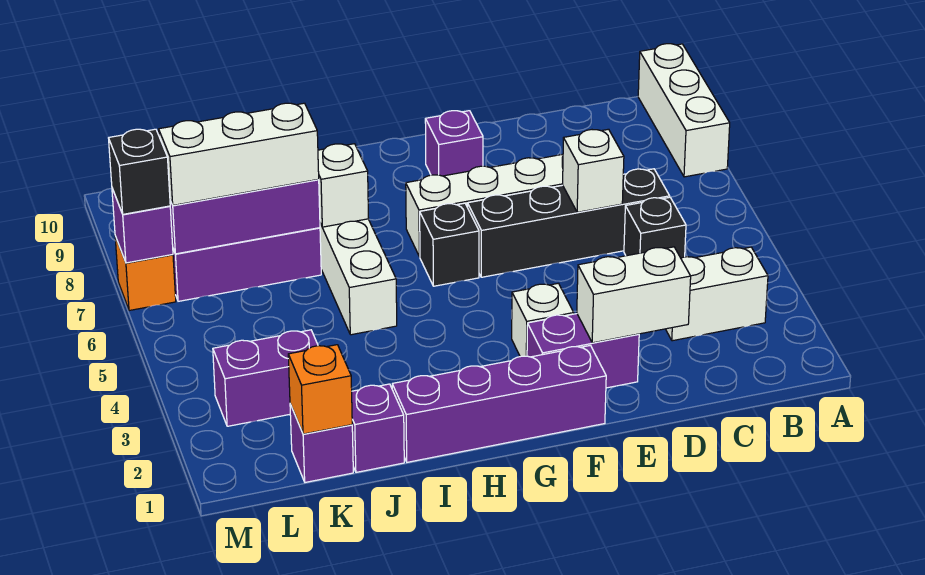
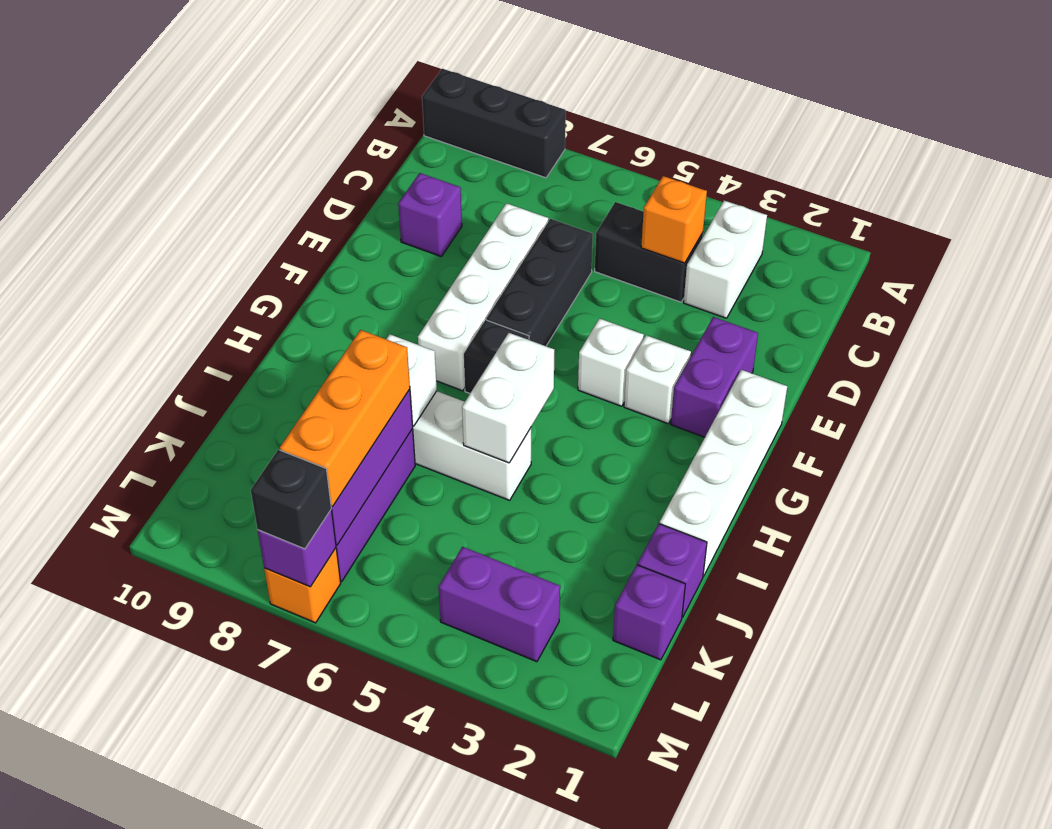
white brick A8:A10 level 1 -> black brick A8:A10 level 1
black brick C5 level 1 -> black brick C4:C5 level 1
black brick C6:F6 level 1 -> black brick D6:F6 level 1
white brick D2:E2 level 2 -> white brick H5:I5 level 2
white brick D6 level 2 -> white brick F4 level 1
purple brick F1:I1 level 1 -> white brick F1:I1 level 1
purple brick F9 level 1 -> purple brick D9 level 1
white brick J7:L7 level 3 -> orange brick J7:L7 level 3
orange brick K1 level 2 -> orange brick C4 level 2
purple brick K3:L3 level 1 -> purple brick L3:L4 level 1

